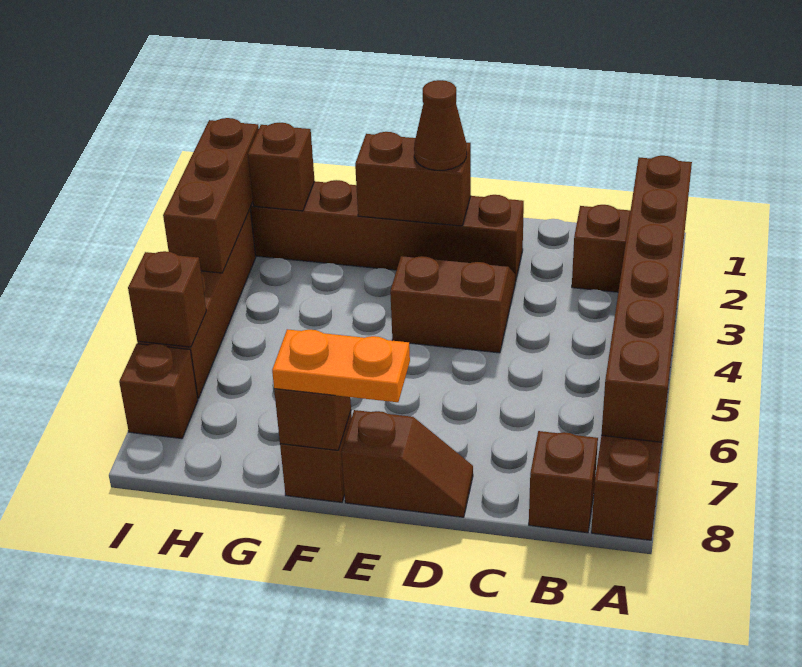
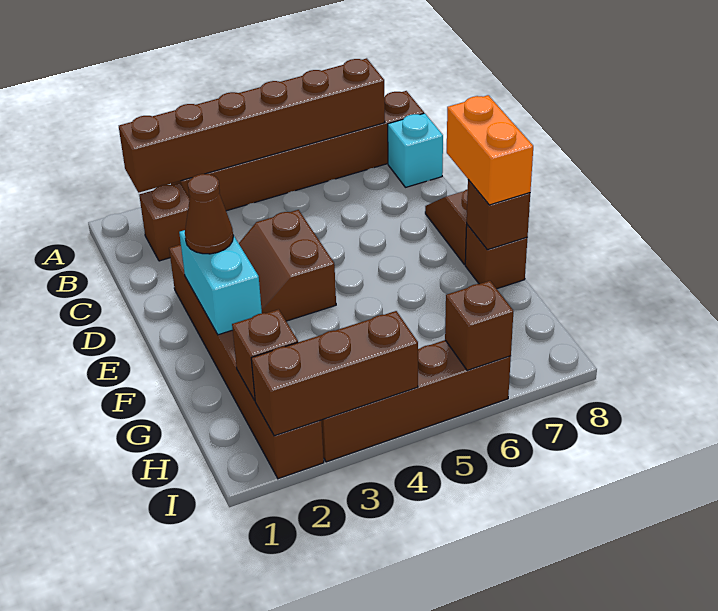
brown brick B8 level 1 -> cyan brick B8 level 1
brown brick E2:F2 level 2 -> cyan brick E2:F2 level 2
orange plate E8:F8 level 3 -> orange brick E8:F8 level 3
brown brick I7 level 1 -> none

